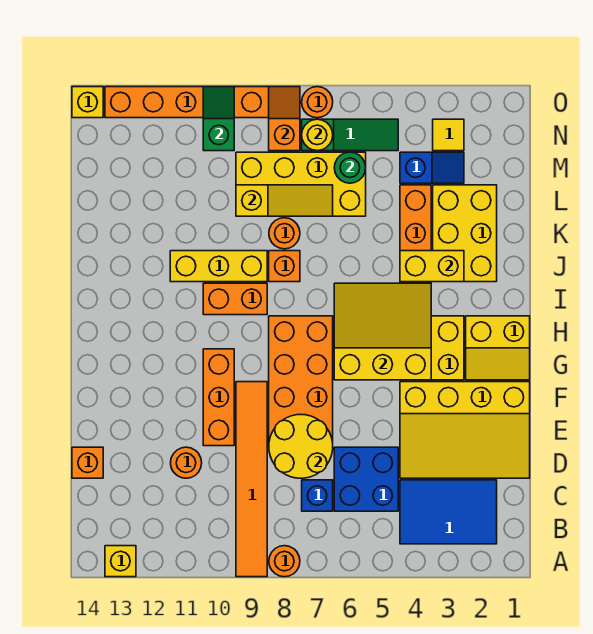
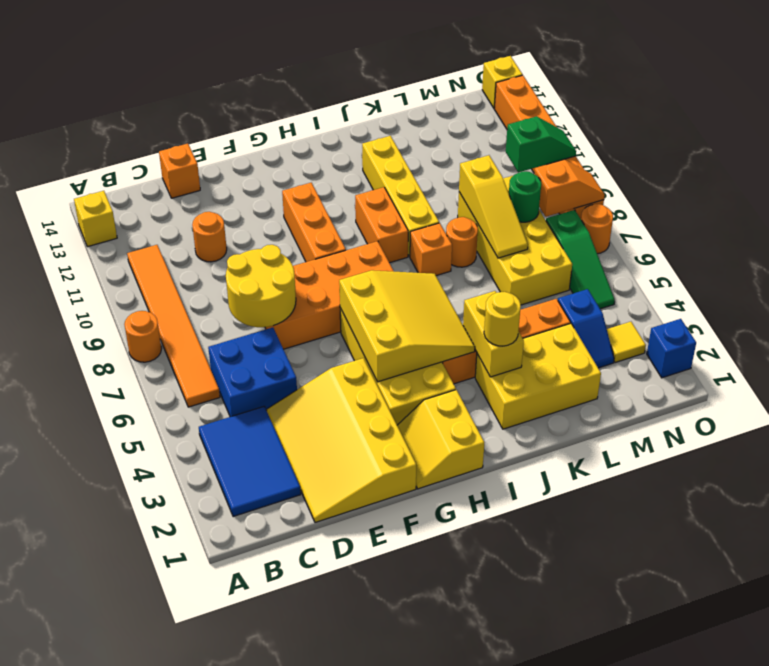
orange tile A9:F9 level 1 -> orange tile B6:B11 level 1
blue brick C7 level 1 -> blue brick O2 level 1
orange brick E10:G10 level 1 -> orange brick G9:G11 level 1
yellow brick J9:J11 level 1 -> yellow brick J9:J12 level 1
green round brick M6 level 2 -> green round brick M8 level 2
yellow round brick N7 level 2 -> yellow round brick J3 level 3

